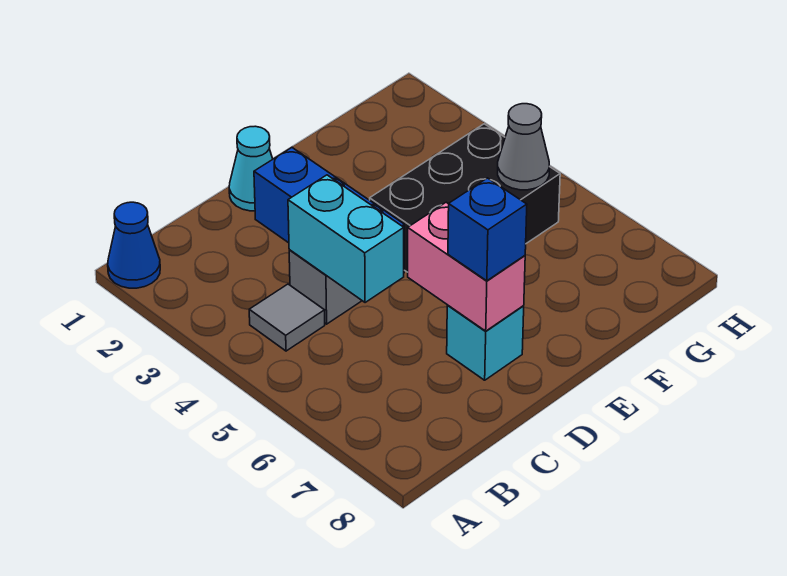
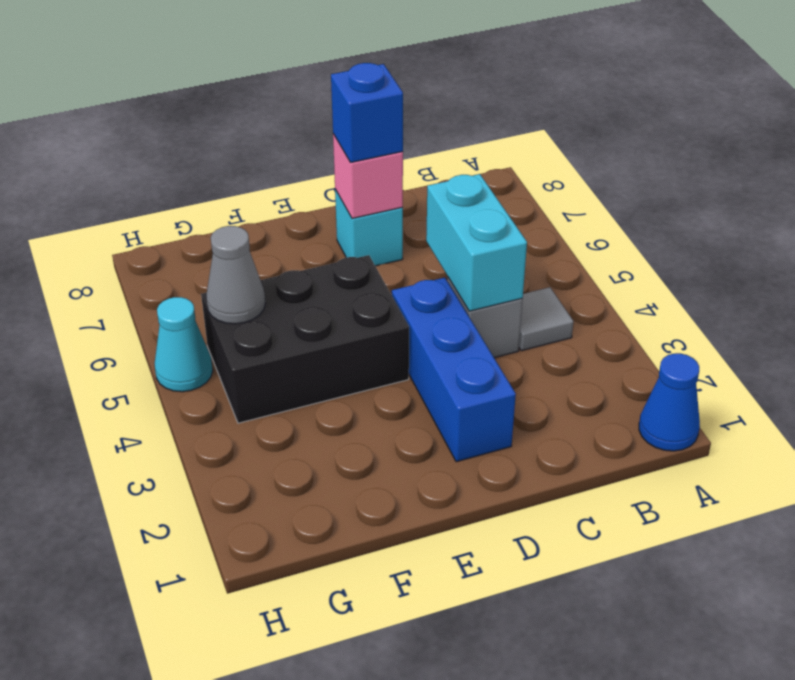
cyan cone D1 level 1 -> cyan cone H5 level 1
pink brick D6:D7 level 2 -> pink brick D7 level 2

